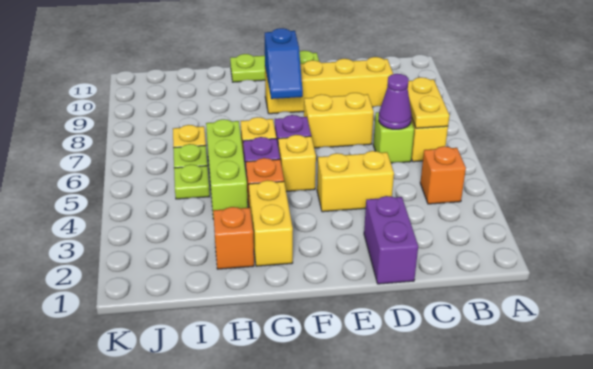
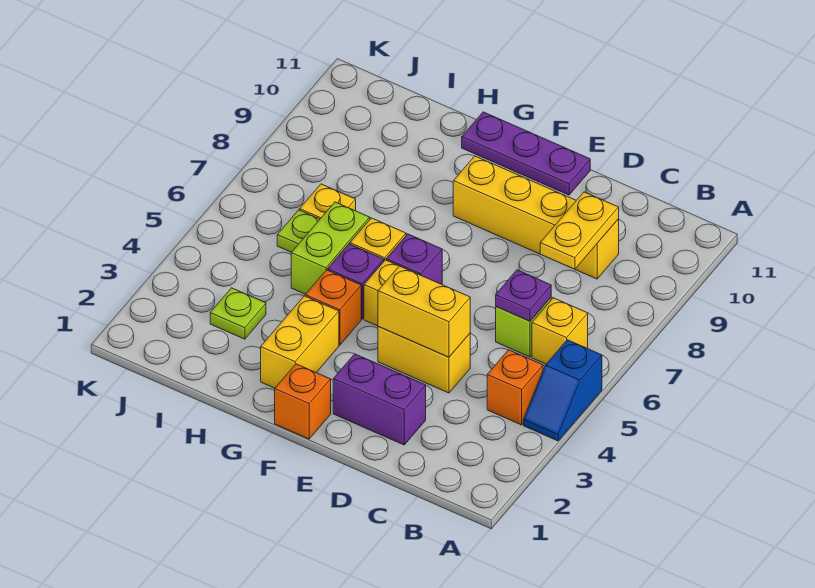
yellow plate B6:B7 level 2 -> yellow plate C8:C9 level 2
purple cone C6 level 2 -> purple plate C6 level 2
purple brick D1:D2 level 1 -> purple brick D2:E2 level 1
yellow brick D7:E7 level 1 -> yellow brick D4:E4 level 2
lime plate E11:G11 level 1 -> purple plate E11:G11 level 1
blue slope F8:F9 level 2 top 9 -> blue slope A4:A5 level 1 top 5
orange brick H2 level 1 -> orange brick F1 level 1
lime brick H4:H6 level 1 -> lime brick H5:H6 level 1
lime plate I5 level 1 -> lime plate I3 level 1

